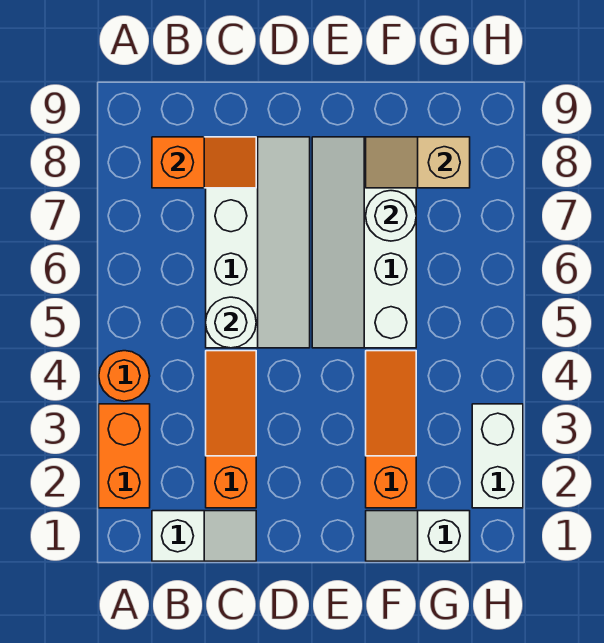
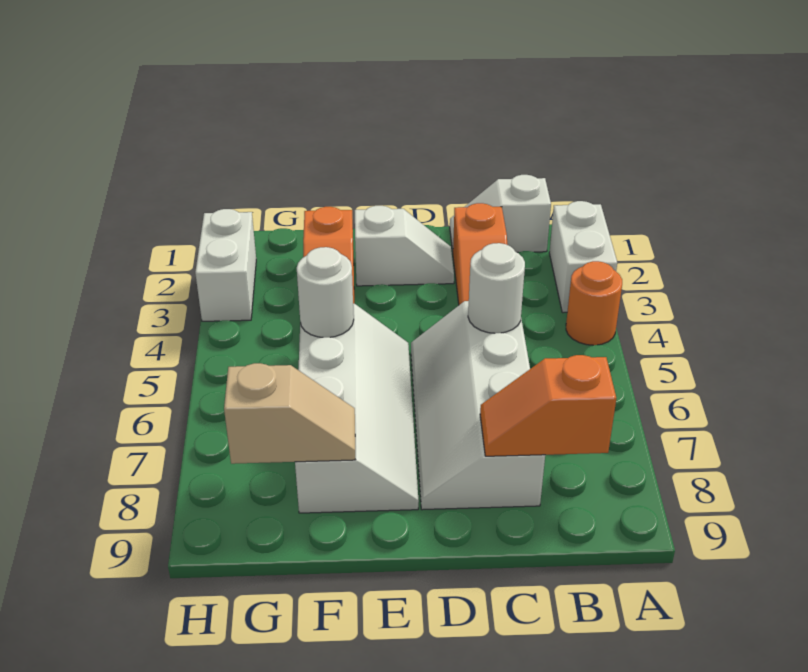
orange brick A2:A3 level 1 -> white brick A2:A3 level 1
white slope F1:G1 level 1 top G -> white slope D2:E2 level 1 top E
white round brick F7 level 2 -> white round brick F5 level 2

